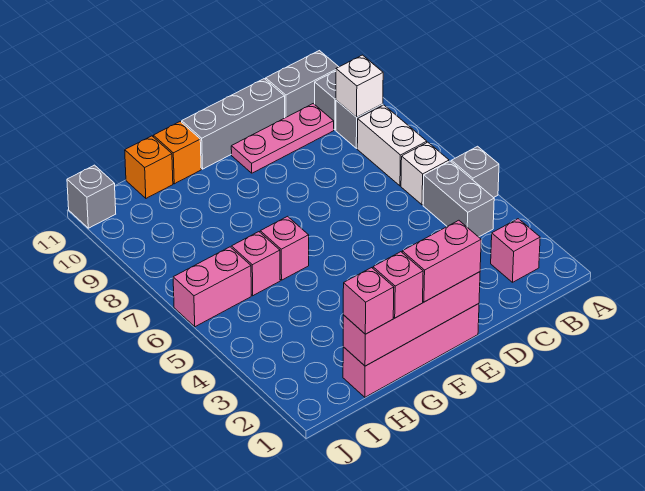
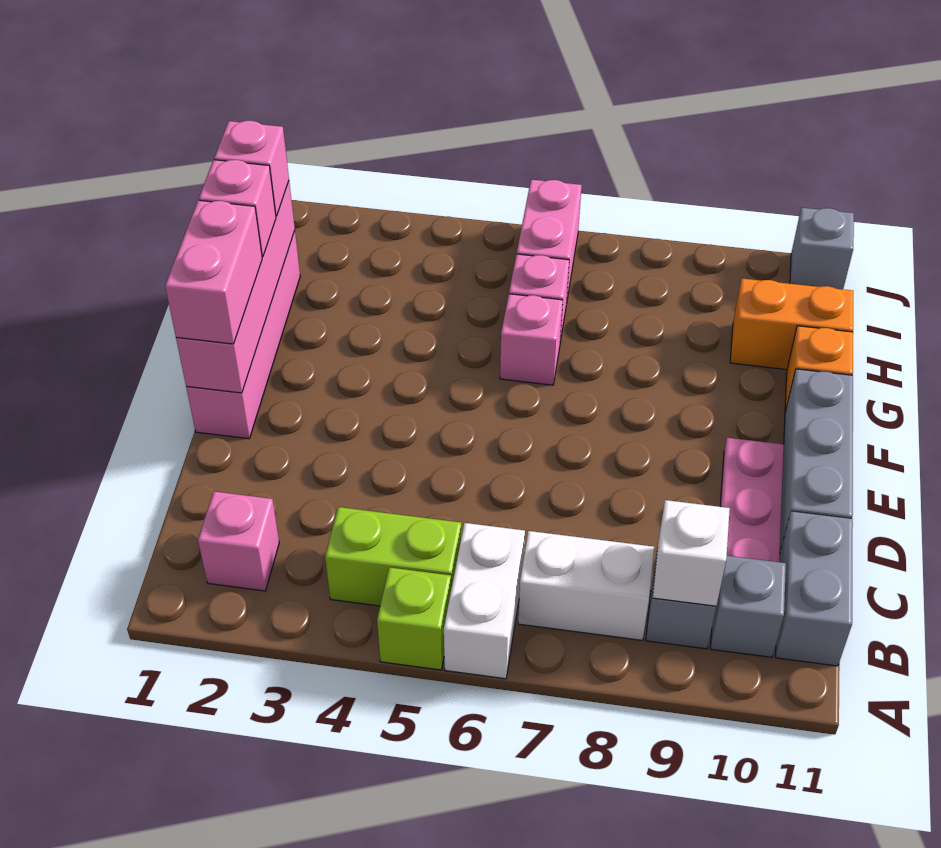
grey brick A5 level 1 -> lime brick A5 level 1
grey brick B4:B5 level 1 -> lime brick B4:B5 level 1
white brick B6 level 1 -> white brick A6:B6 level 1
orange brick H11 level 1 -> orange brick H10:H11 level 1

